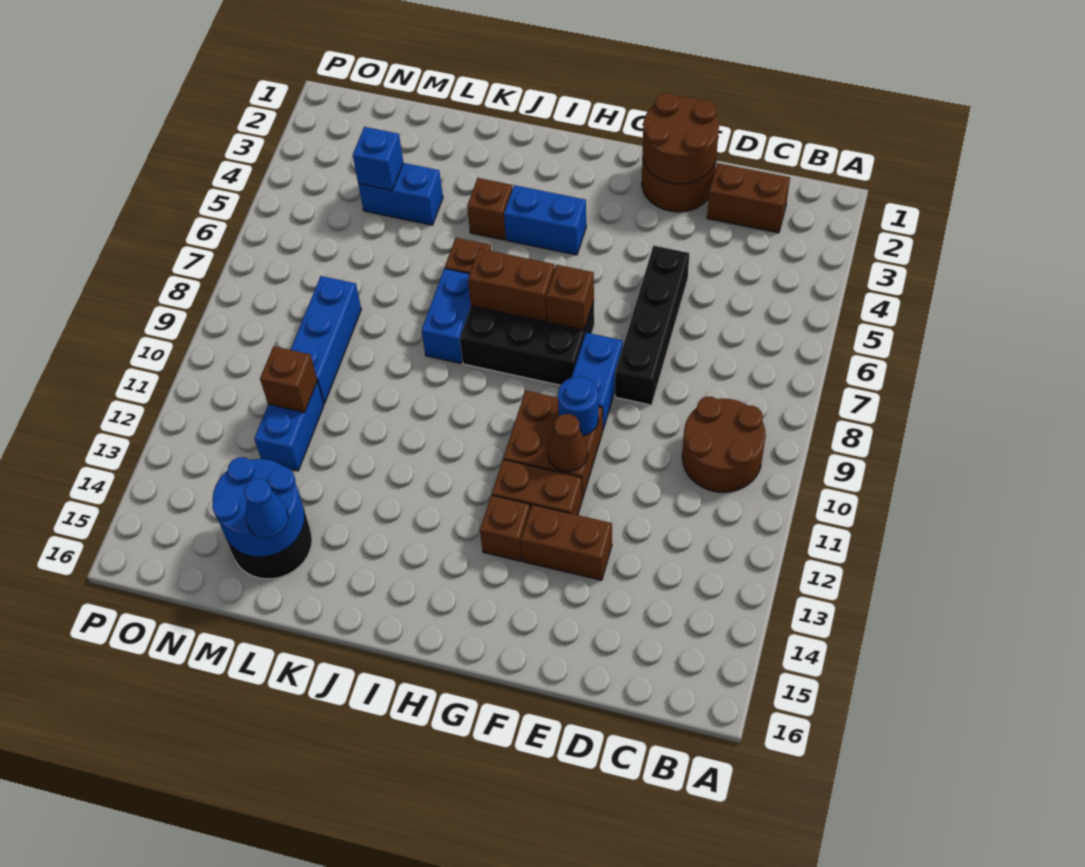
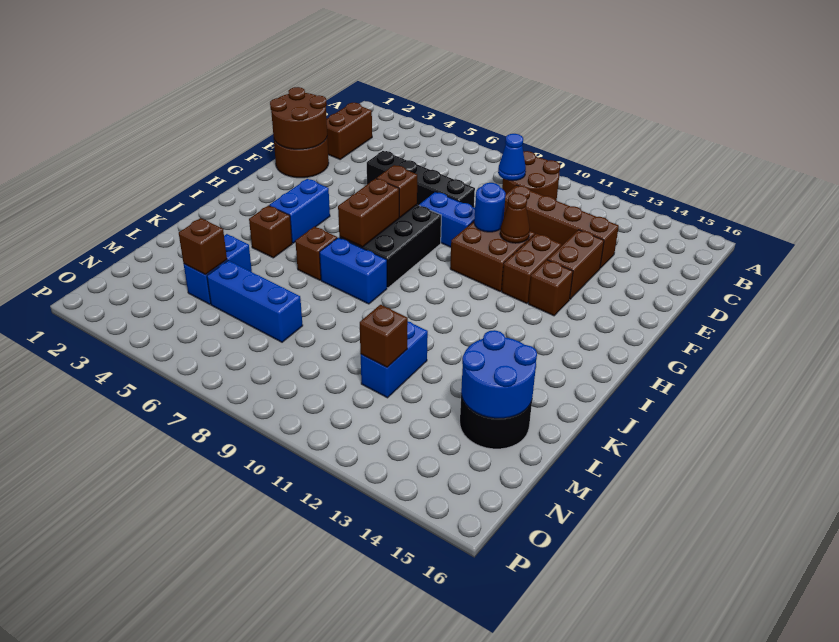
none -> brown brick D10:D13 level 1
blue cone L15 level 3 -> blue cone C9 level 2
blue brick M4 level 2 -> brown brick M4 level 2
blue brick M8:M10 level 1 -> blue brick M5:M7 level 1
blue brick M11:M12 level 1 -> blue brick L11:M11 level 1

